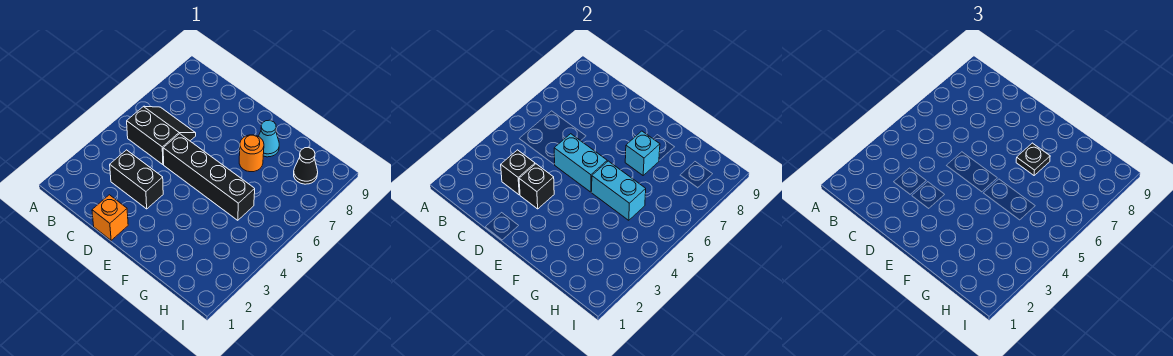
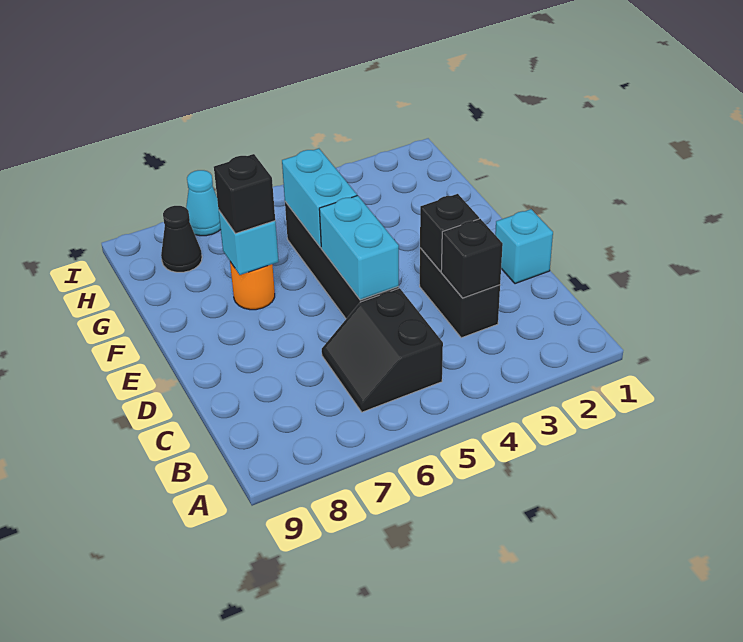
orange brick D1 level 1 -> cyan brick D1 level 1
black plate F7 level 3 -> black brick F7 level 3
cyan cone F8 level 1 -> cyan cone I7 level 1

